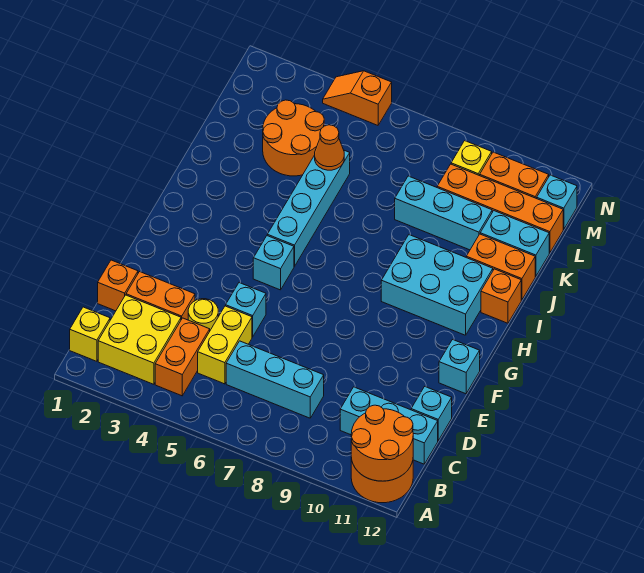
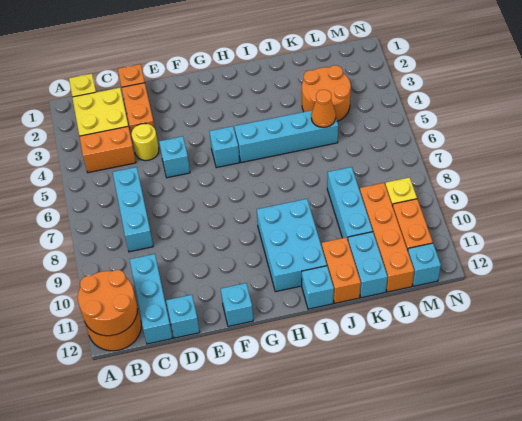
yellow brick C5:D5 level 1 -> none
orange brick I12 level 1 -> cyan brick I12 level 1
orange slope N4:N5 level 1 top 5 -> none

